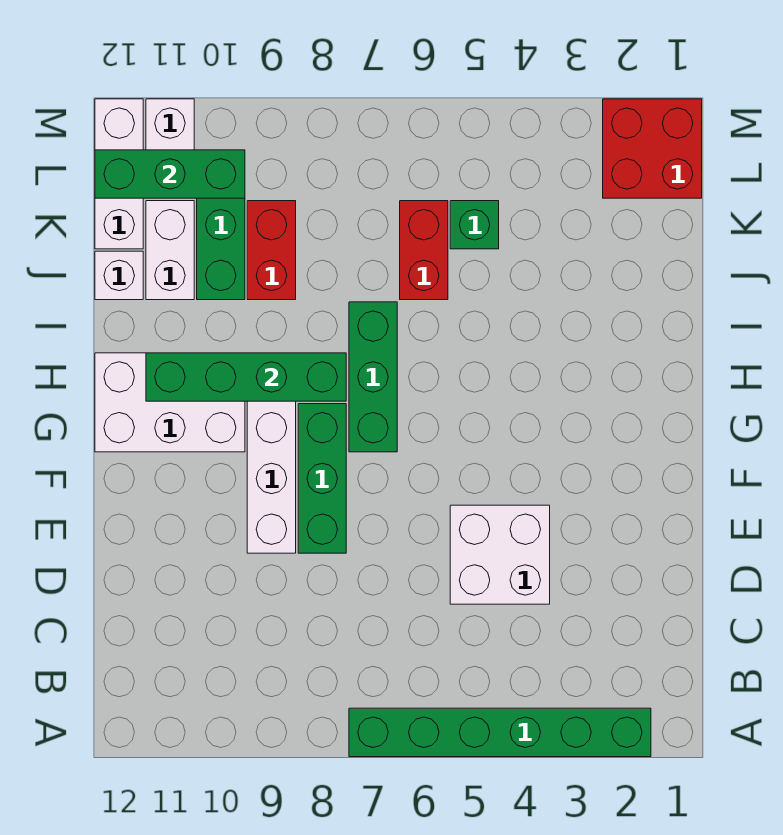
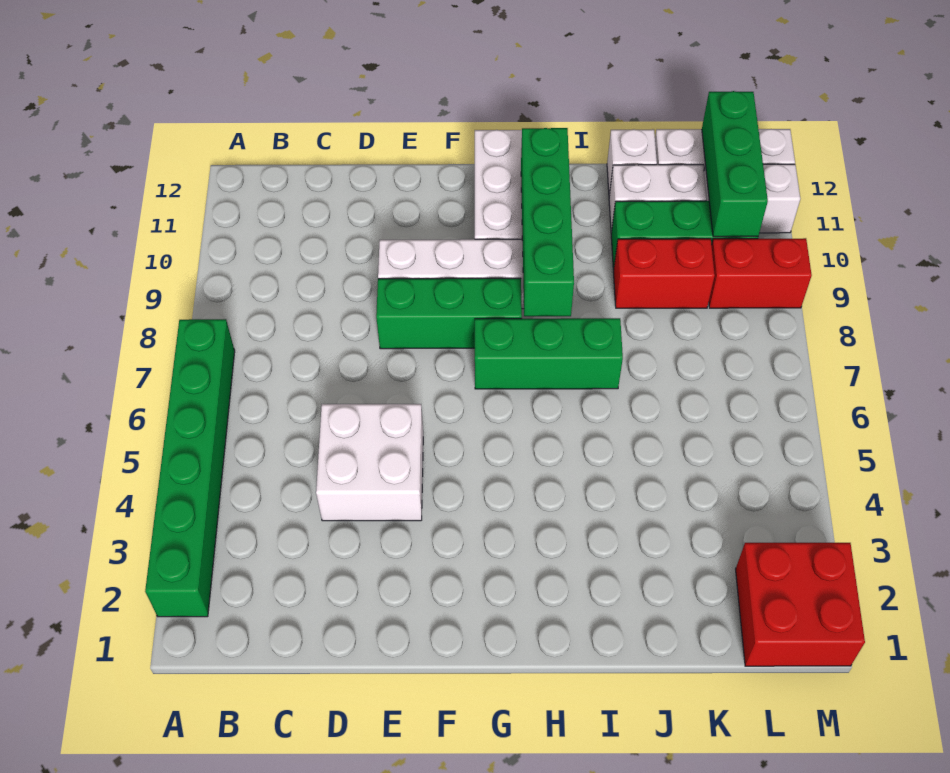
red brick J6:K6 level 1 -> red brick L9:M9 level 1
green brick K5 level 1 -> none

